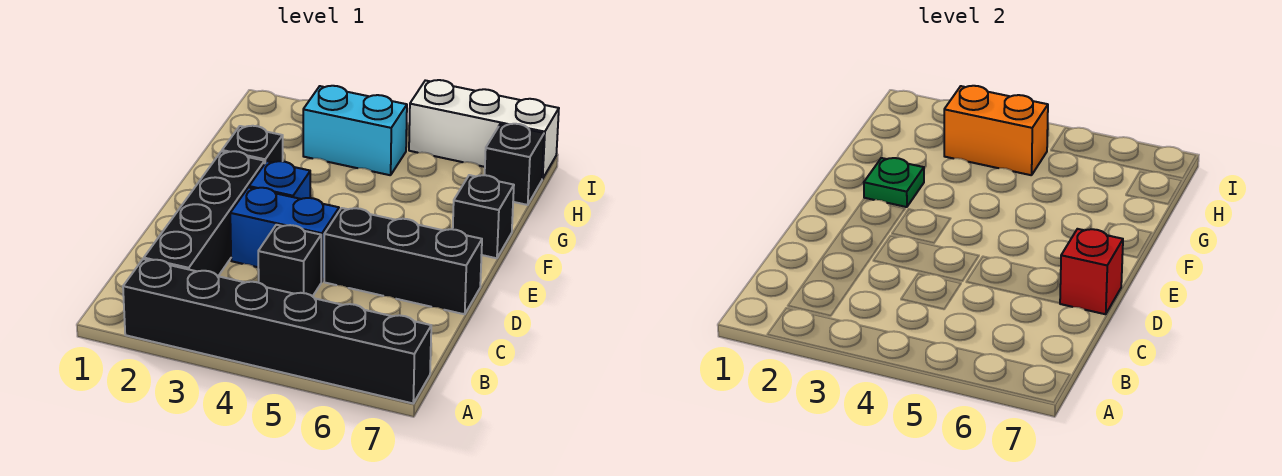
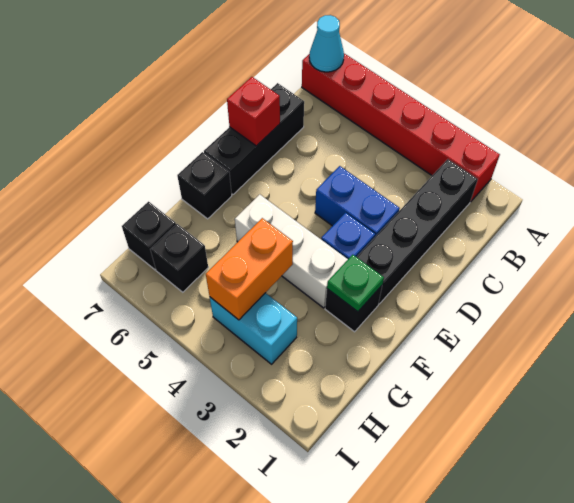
black brick A2:A7 level 1 -> red brick A2:A7 level 1
none -> cyan cone A7 level 2
black brick C4 level 1 -> black brick H6 level 1
black brick D5:D7 level 1 -> black brick C7:E7 level 1
orange brick H3:H4 level 2 -> orange brick G4:H4 level 2
white brick I5:I7 level 1 -> white brick F3:F5 level 1

